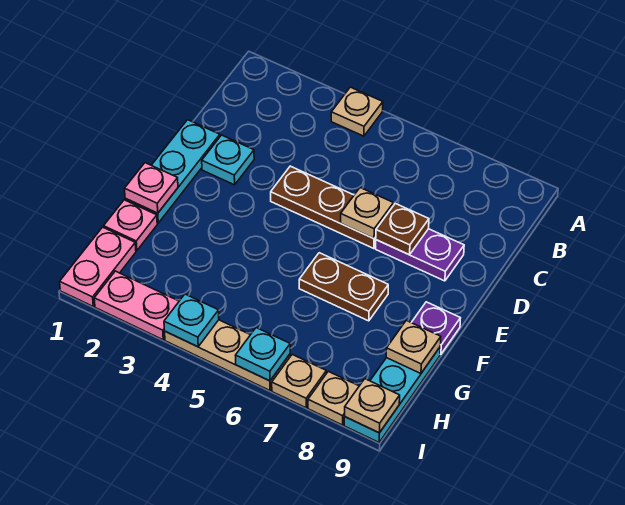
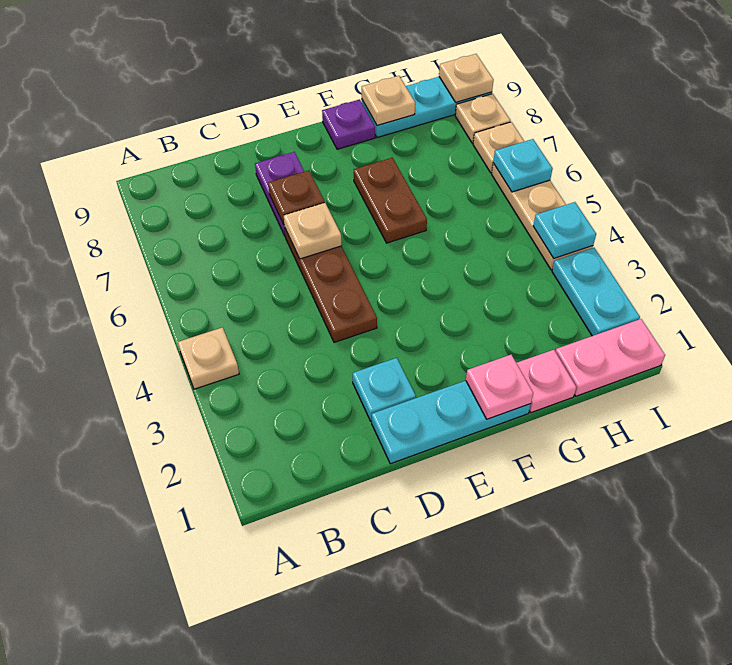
pink plate I2:I3 level 1 -> cyan plate I2:I3 level 1

